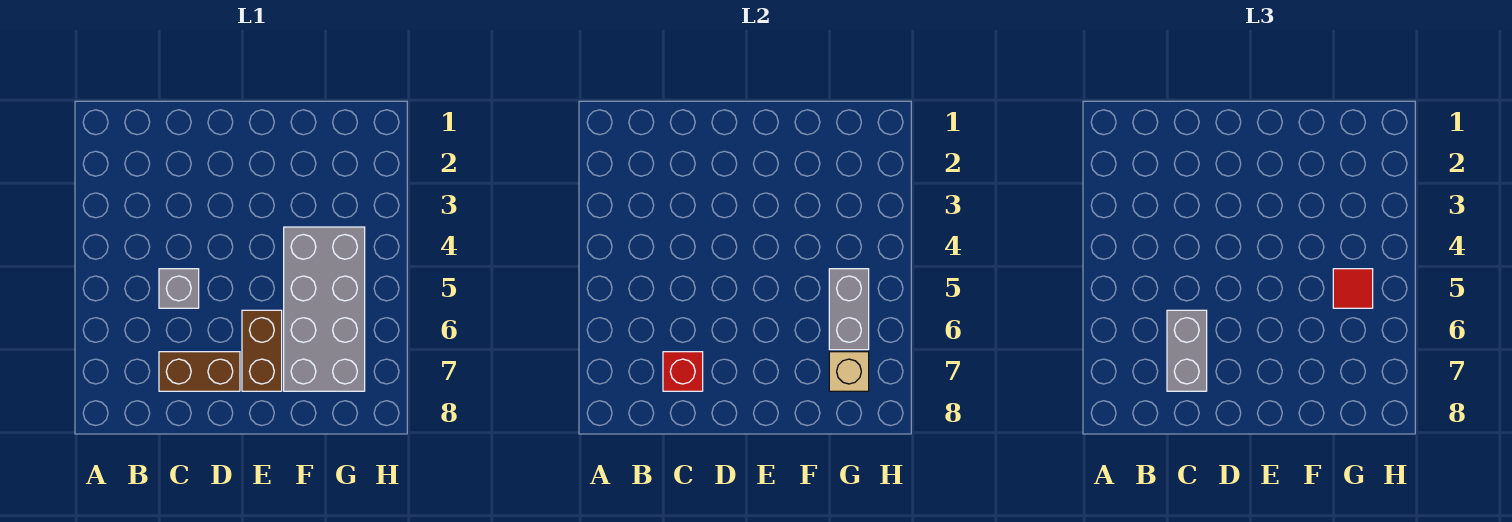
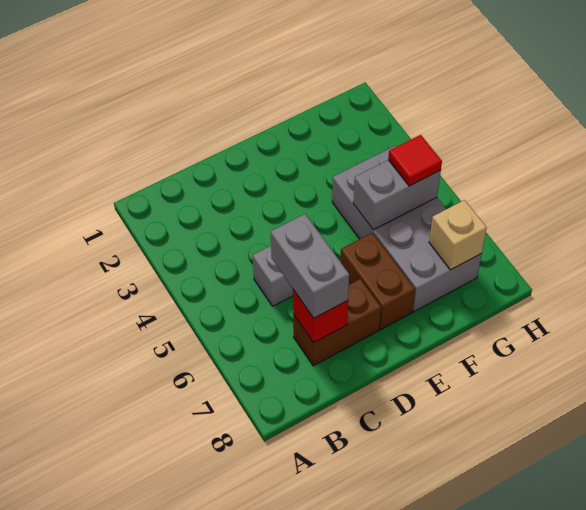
grey brick G5:G6 level 2 -> grey brick F5:G5 level 2

